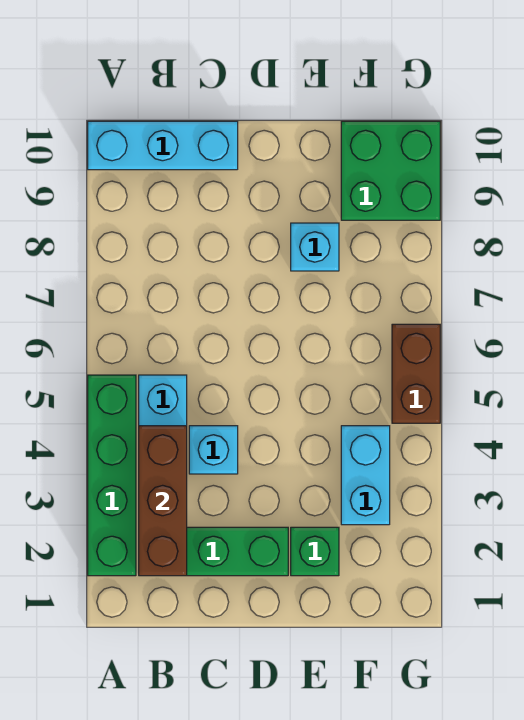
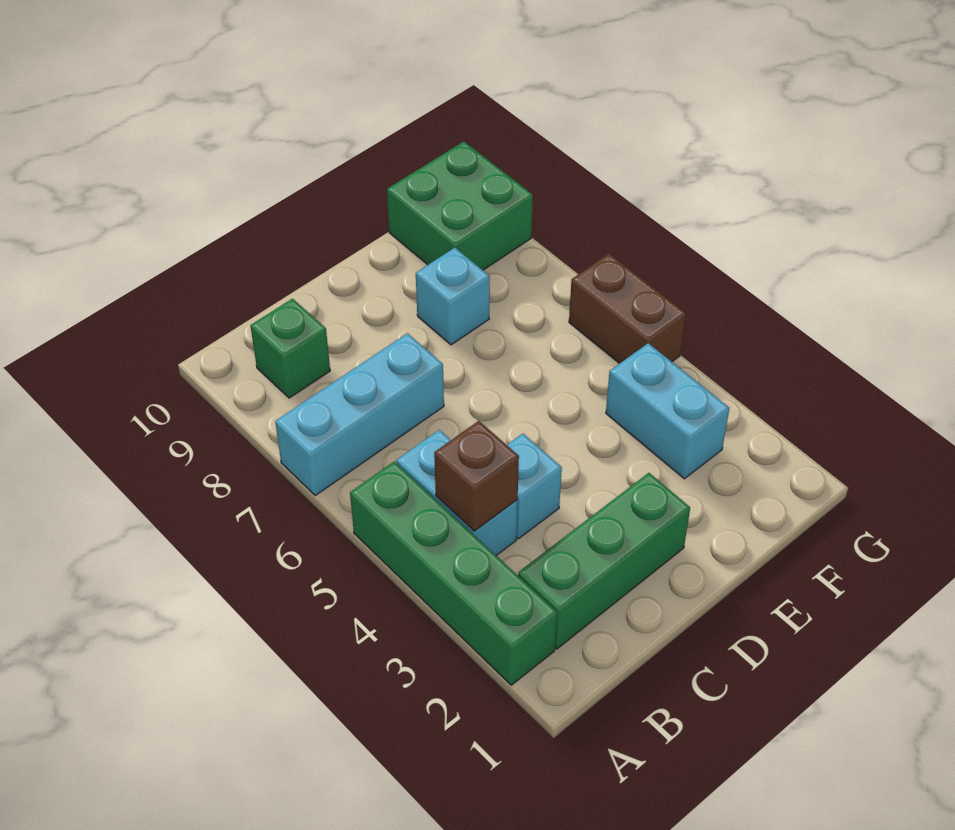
cyan brick A10:C10 level 1 -> cyan brick A7:C7 level 1
brown brick B2:B4 level 2 -> brown brick B4 level 2
green brick E2 level 1 -> green brick B9 level 1

